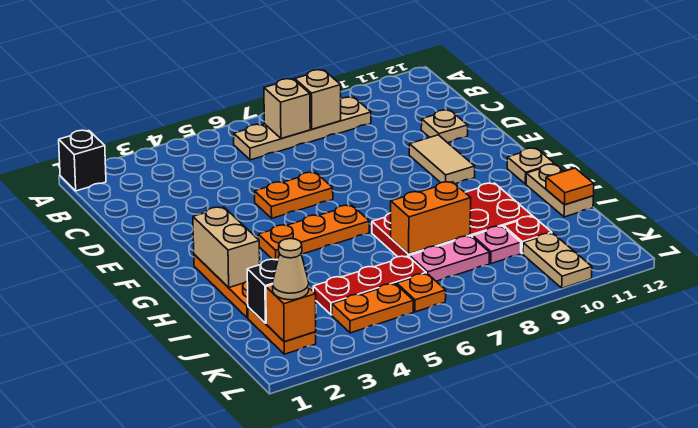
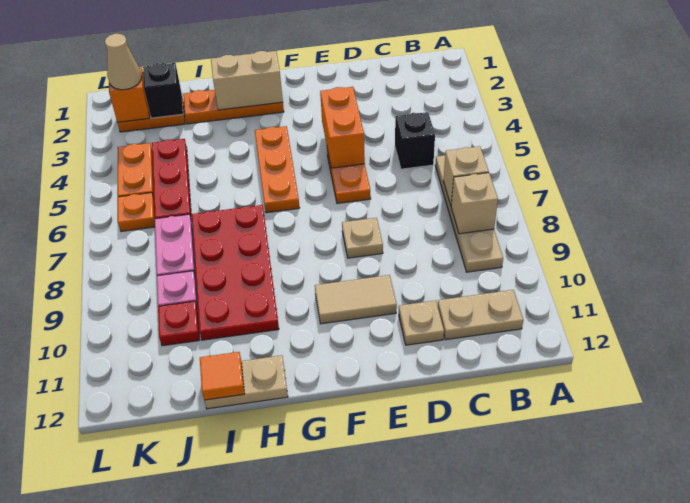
black brick A1 level 1 -> black brick C5 level 1
tan plate G12 level 1 -> tan plate E8 level 1
orange brick I7:I8 level 2 -> orange brick E4:E5 level 2
tan plate K10:L10 level 1 -> tan plate B11:C11 level 1

